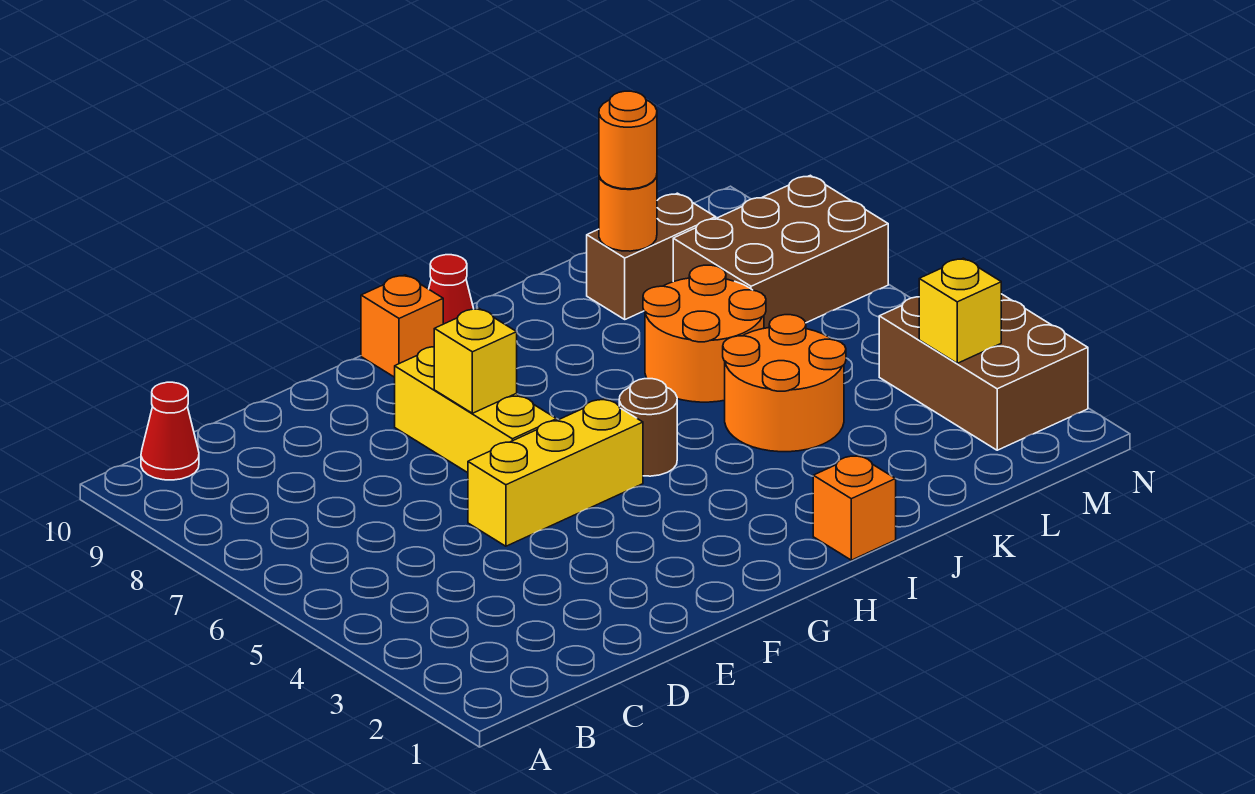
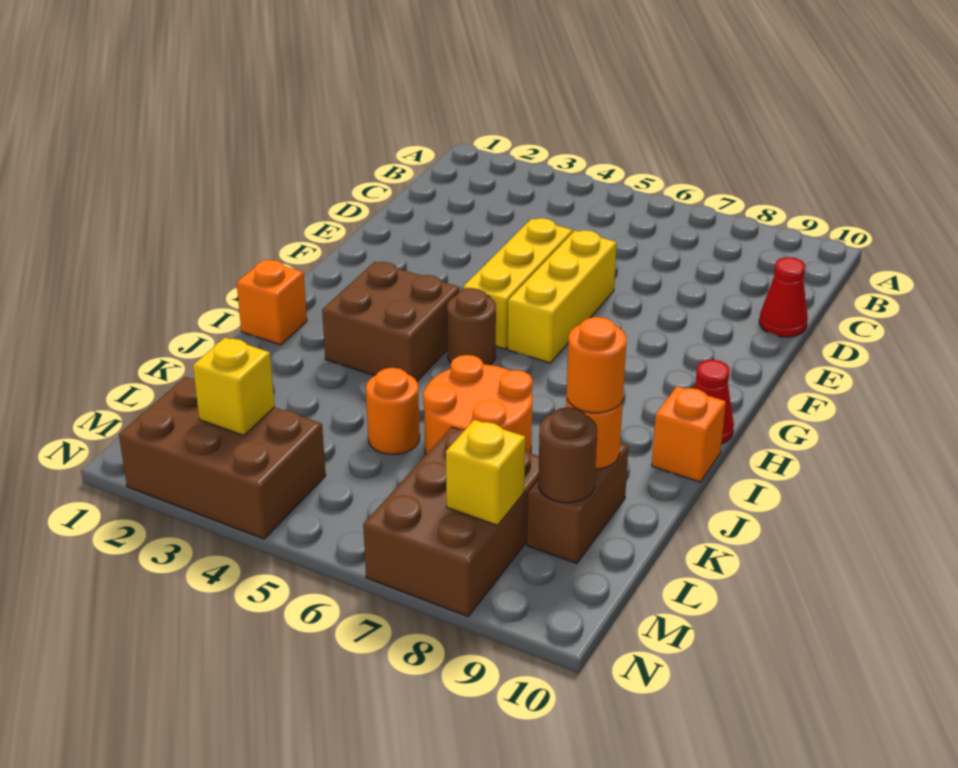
red cone B10 level 1 -> red cone D10 level 1
yellow brick F6:F8 level 1 -> yellow brick E6:G6 level 1
yellow brick F7 level 2 -> yellow brick M8 level 2
orange brick G10 level 1 -> orange brick I10 level 1
none -> brown brick H3:I4 level 1
orange round brick J4:K5 level 1 -> orange round brick K5 level 1
none -> brown round brick L9 level 2

